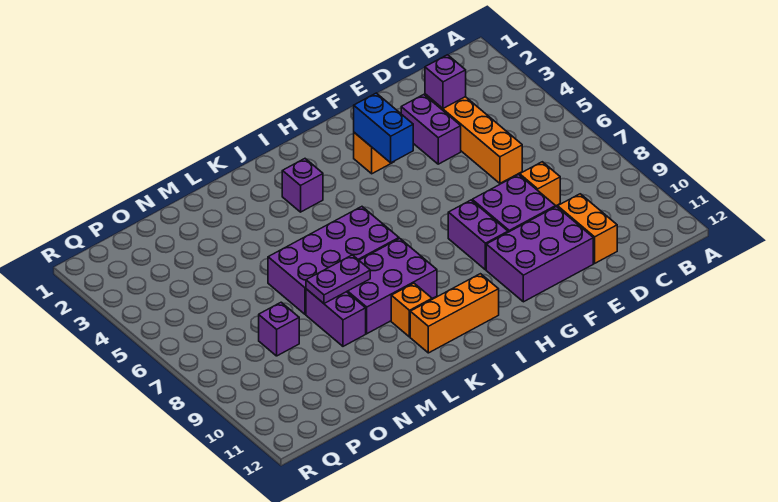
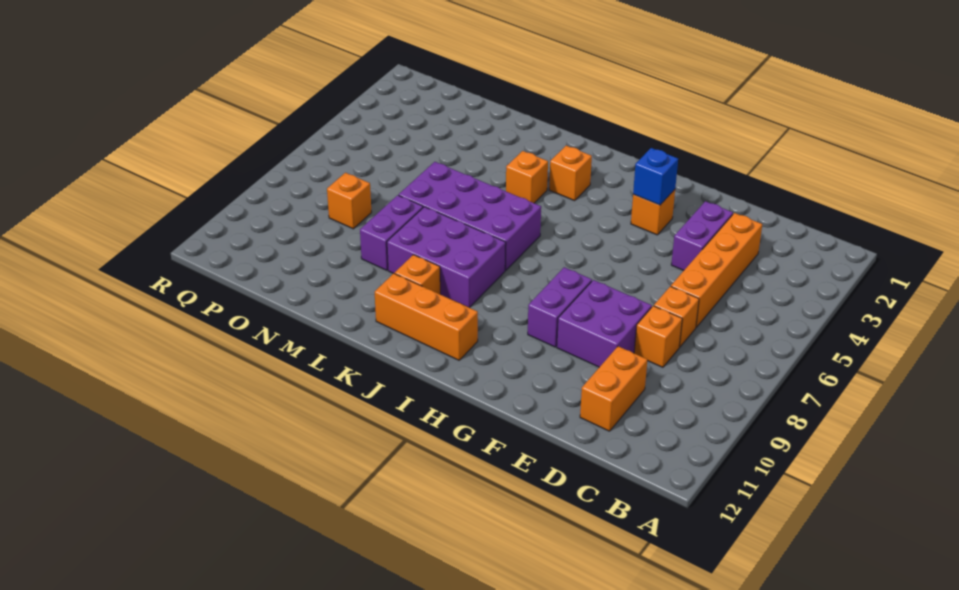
purple brick D3 level 2 -> none
none -> orange brick D7 level 1
purple brick E10:G11 level 1 -> none
blue brick G3:G4 level 2 -> blue brick G3 level 2
purple brick J3 level 1 -> orange brick J3 level 1
none -> orange brick K4 level 1
purple plate L8:M8 level 2 -> none
purple brick O8 level 1 -> orange brick O8 level 1

